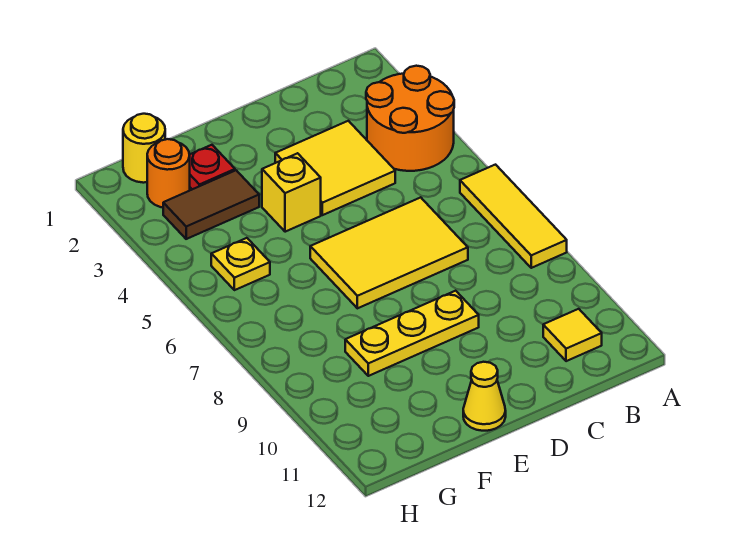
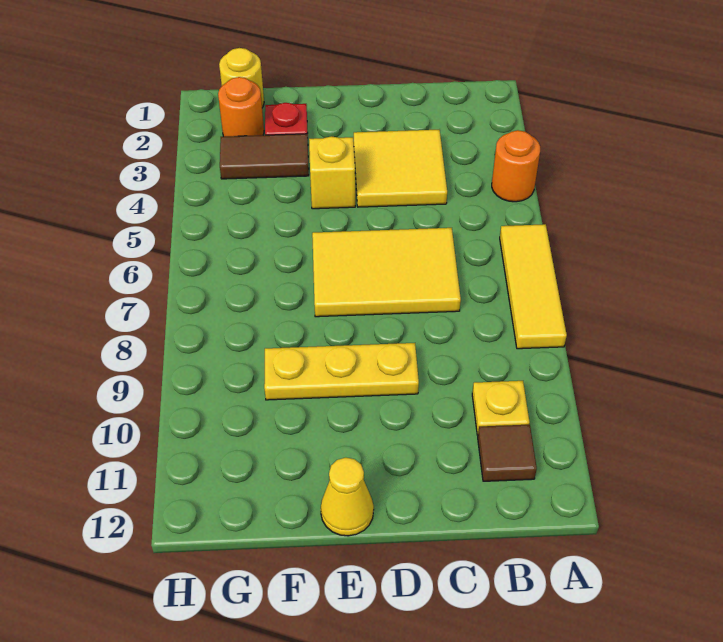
orange round brick A3:B4 level 1 -> orange round brick A4 level 1
yellow tile B11 level 1 -> brown tile B11 level 1
yellow plate G5 level 1 -> yellow plate B10 level 1

